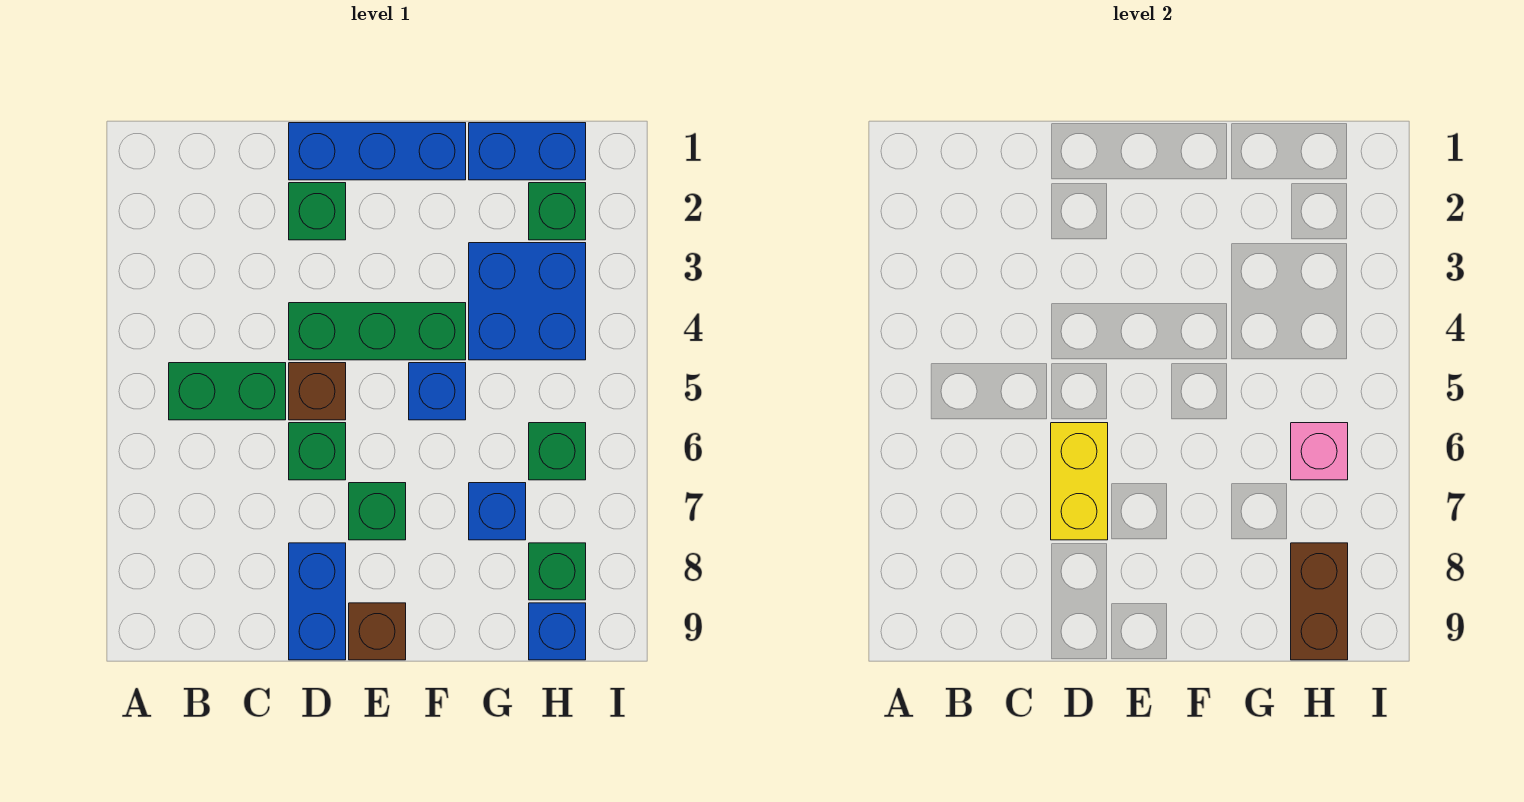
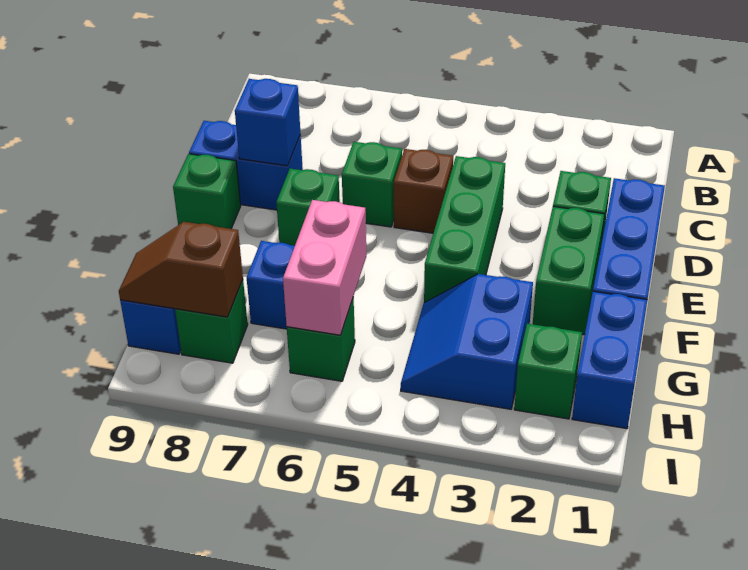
green brick B5:C5 level 1 -> green brick E2:F2 level 1
yellow brick D6:D7 level 2 -> none
brown brick E9 level 1 -> green brick E9 level 1
blue brick F5 level 1 -> blue brick D8 level 2
blue brick G3:H4 level 1 -> blue slope G3:H4 level 1 top 3
pink brick H6 level 2 -> pink brick G6:H6 level 2
brown brick H8:H9 level 2 -> brown slope H8:H9 level 2 top 8

